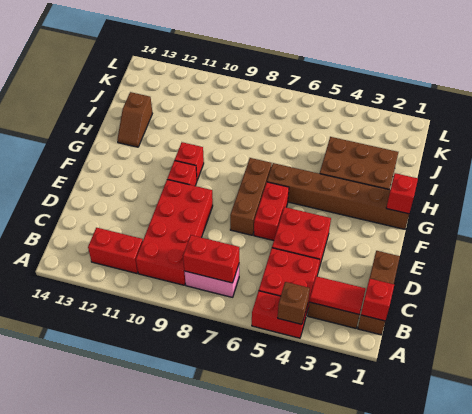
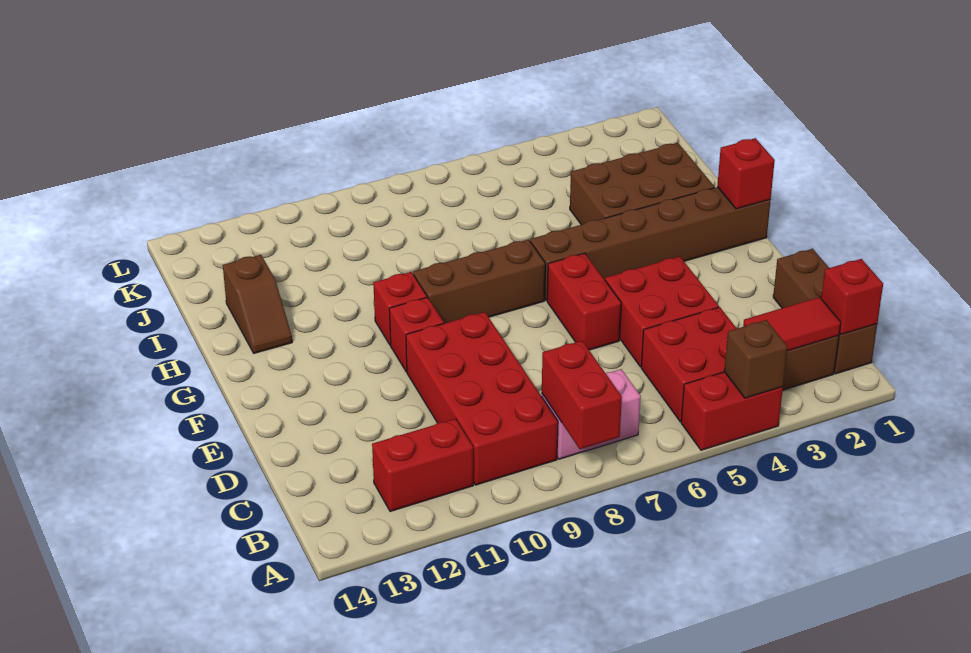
red brick B7:B8 level 2 -> red brick A8:B8 level 2
brown brick E7:G7 level 1 -> brown brick G7:G9 level 1

